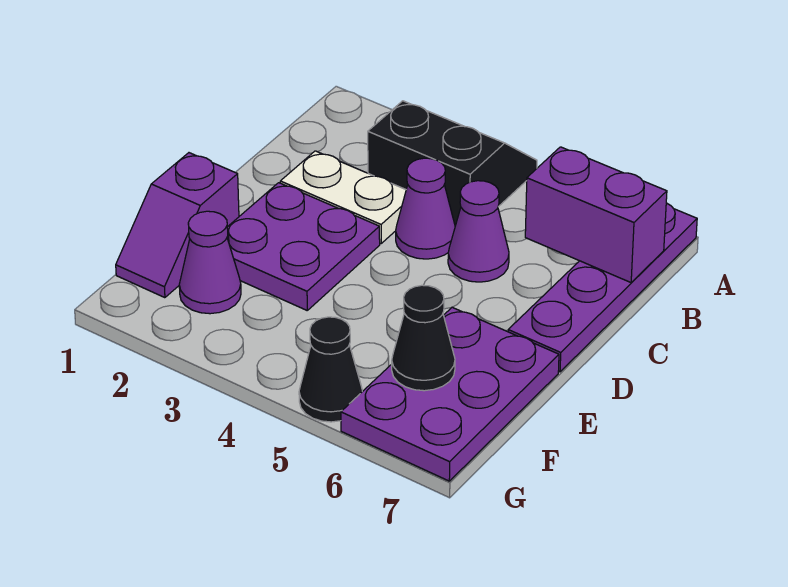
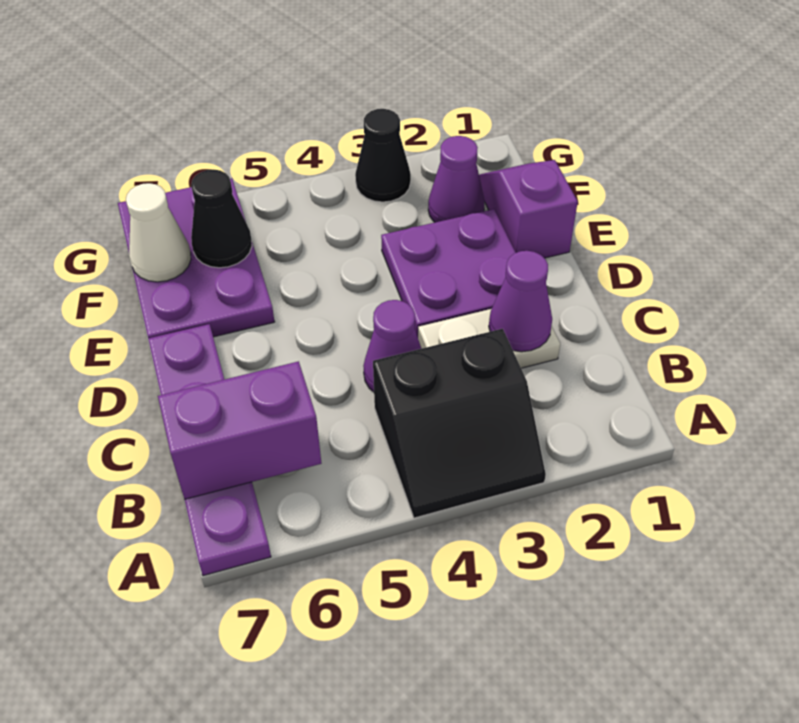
purple cone C5 level 1 -> purple cone C2 level 2
none -> white cone F7 level 2
black cone G5 level 1 -> black cone G3 level 1

